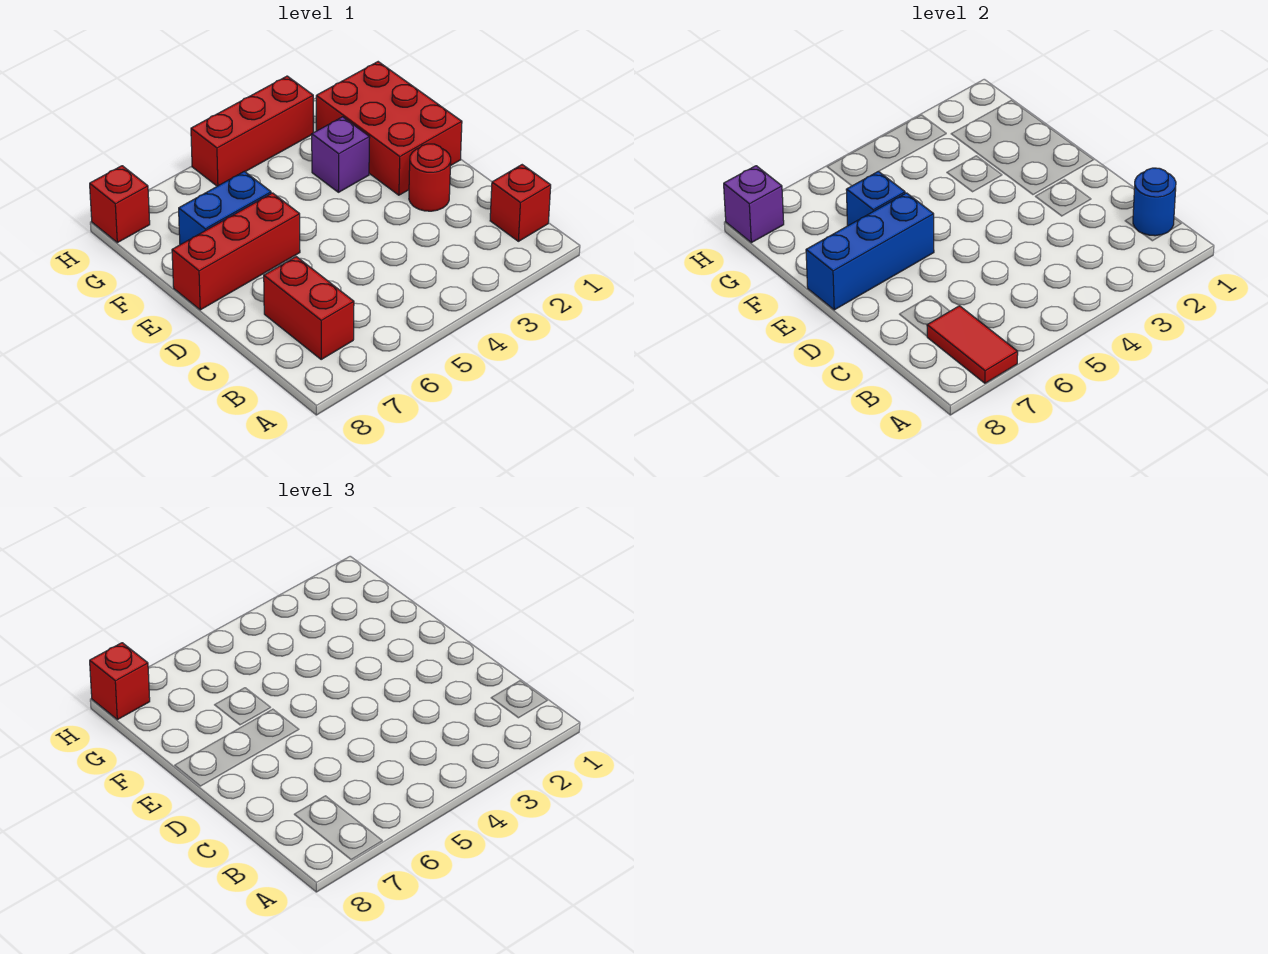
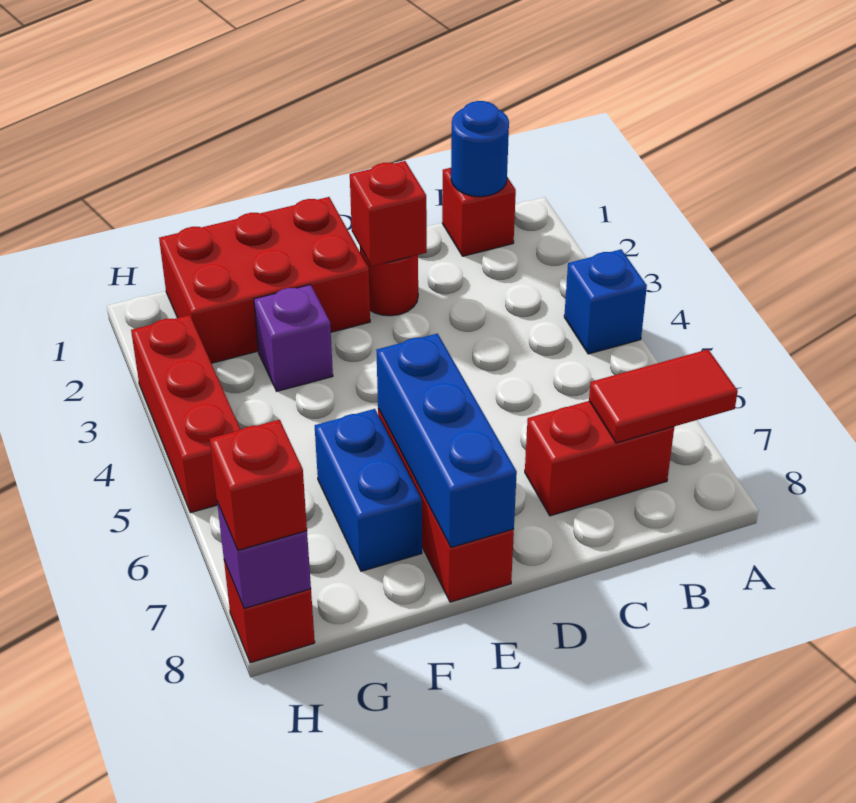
none -> red brick D2 level 2
blue brick F6 level 2 -> blue brick A4 level 1

